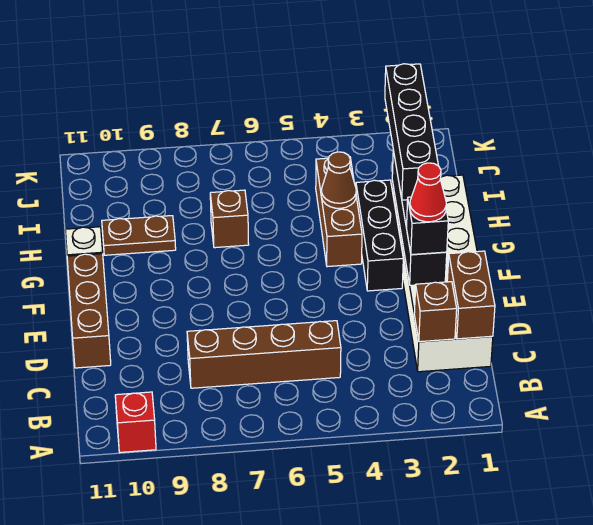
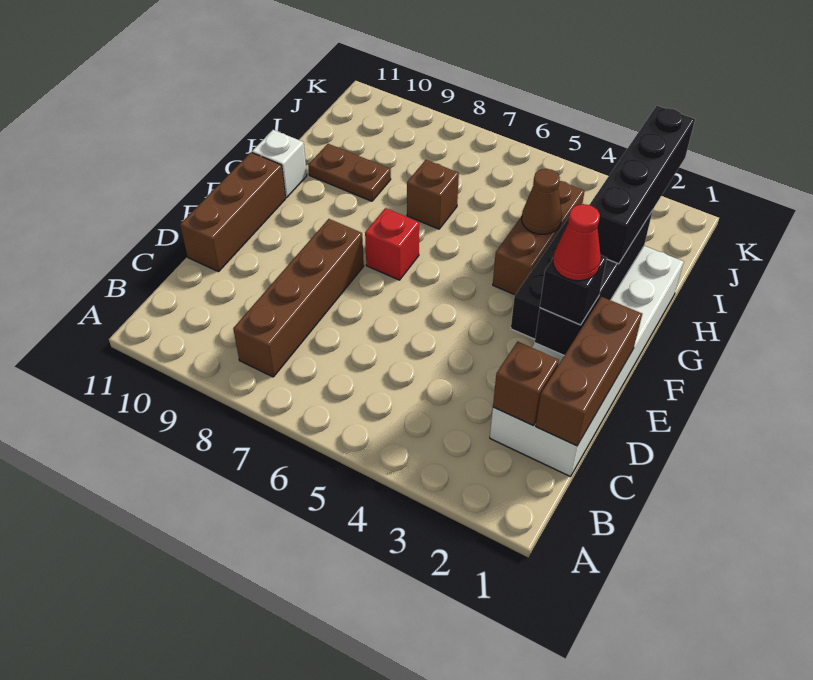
red brick A10 level 1 -> red brick F7 level 1
brown brick C1:D1 level 2 -> brown brick C1:E1 level 2
brown brick C5:C8 level 1 -> brown brick B8:E8 level 1

